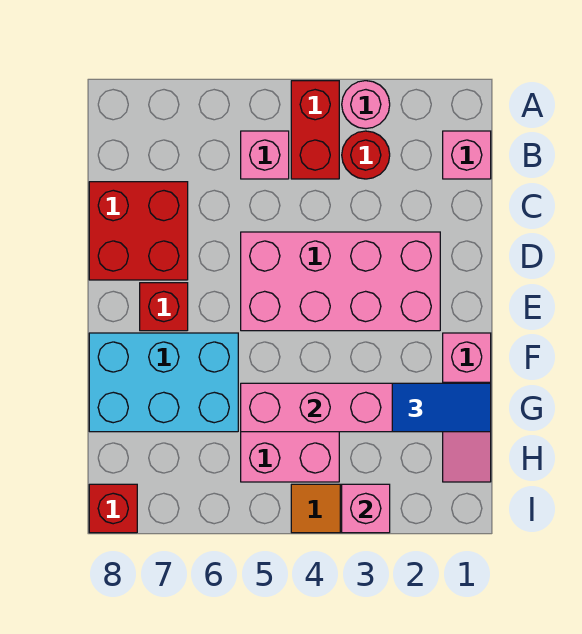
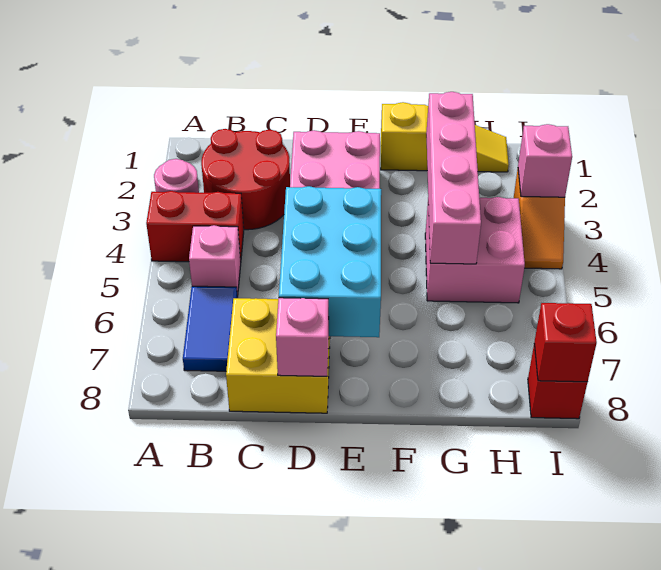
pink brick B1 level 1 -> pink brick D8 level 2
red round brick B3 level 1 -> red round brick B2:C3 level 1
red brick C7:D8 level 1 -> yellow brick C7:D8 level 1
red brick E7 level 1 -> red brick I8 level 2
pink slope F1:H1 level 1 top F -> yellow slope F1:H1 level 1 top F
cyan brick F6:G8 level 1 -> cyan brick D5:E7 level 2
blue tile G1:G2 level 3 -> blue tile B6:B7 level 1

